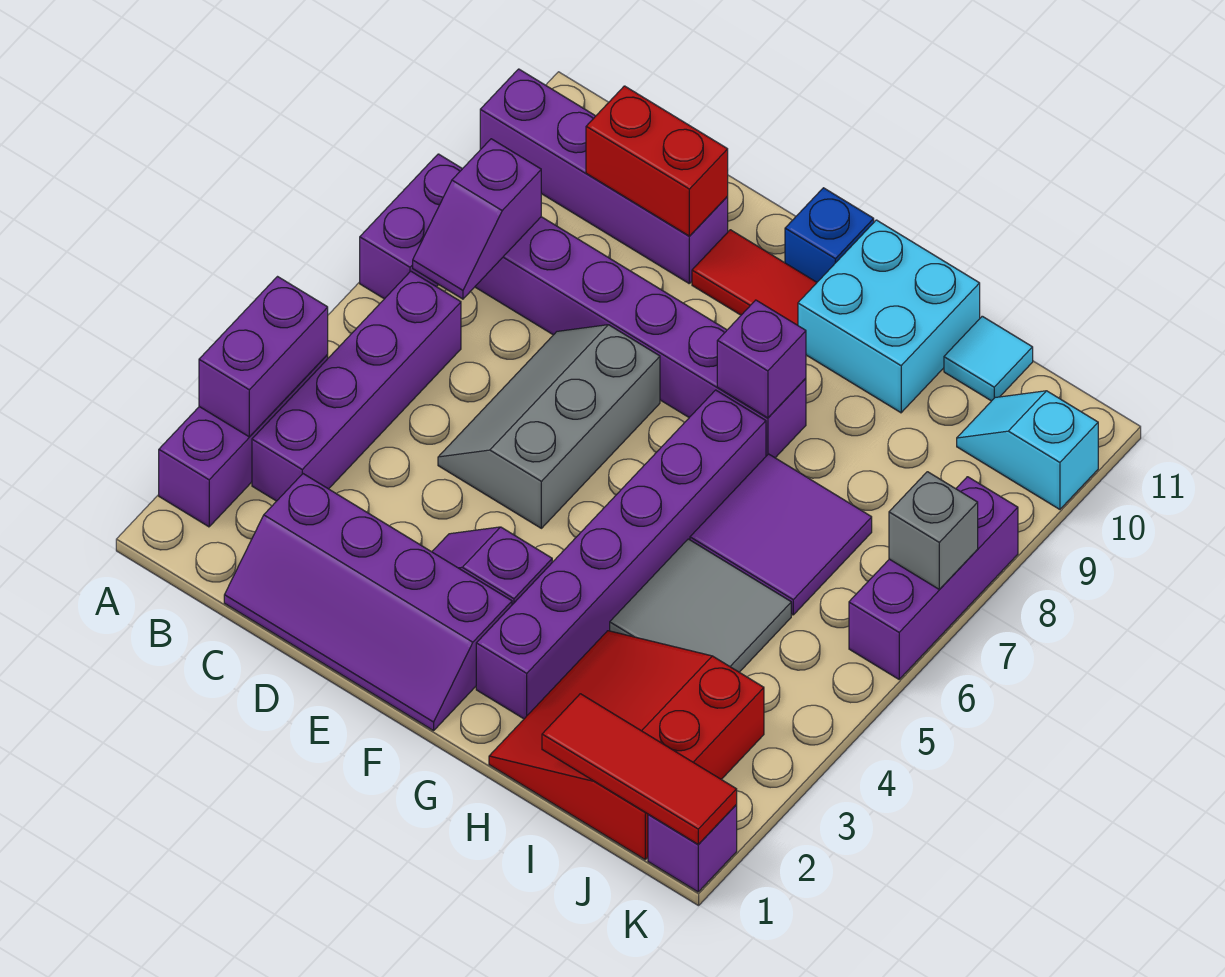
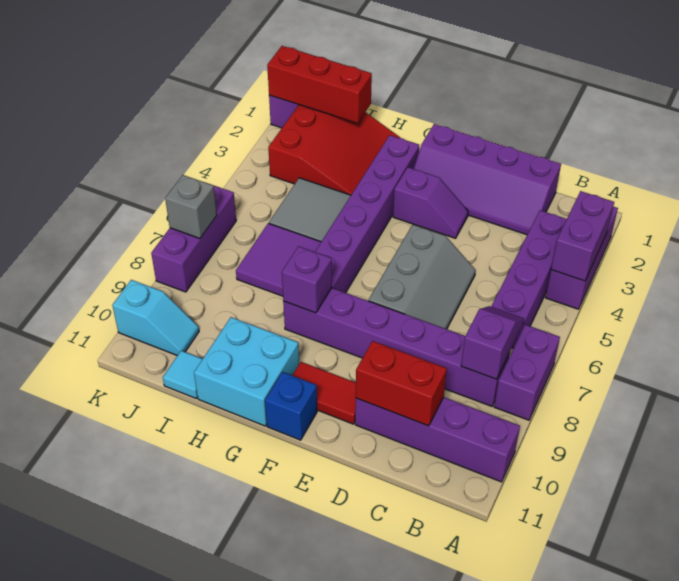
purple slope C1:F2 level 1 top 2 -> purple slope C1:F2 level 1 top 1
red tile I1:K1 level 2 -> red brick I1:K1 level 2

